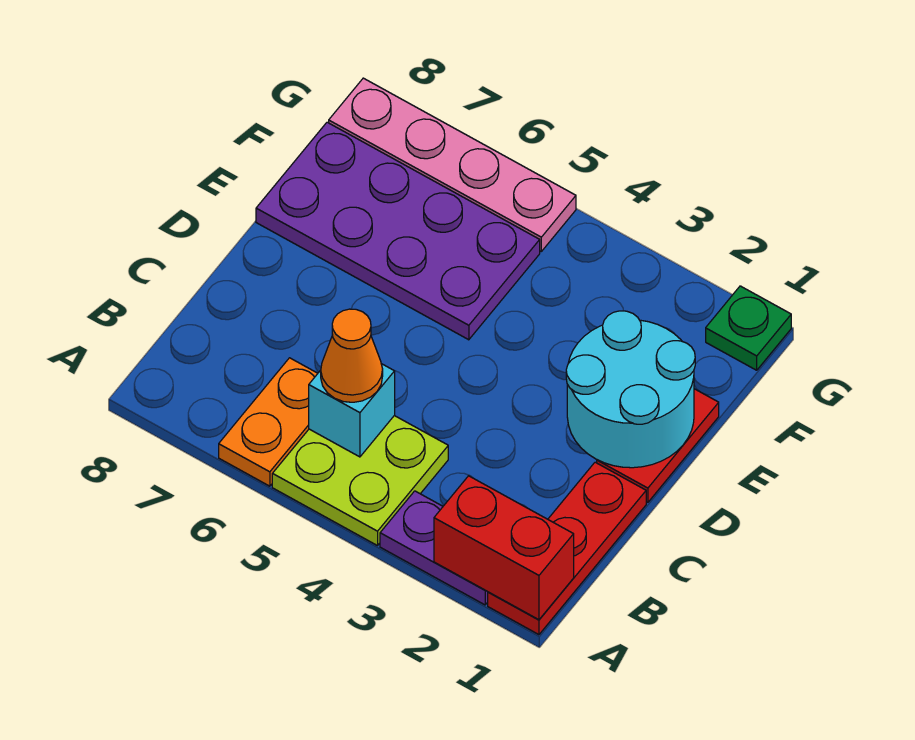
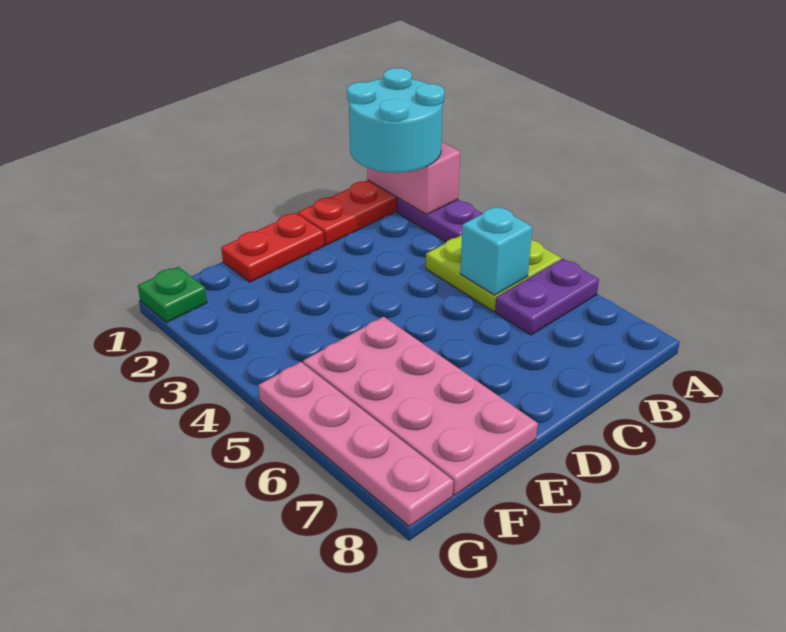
red brick A1:A2 level 2 -> pink brick A1:A2 level 2
orange plate A6:B6 level 1 -> purple plate A6:B6 level 1
orange cone B5 level 3 -> none
cyan round brick D1:E2 level 2 -> cyan round brick A1:B2 level 3
purple plate E5:F8 level 1 -> pink plate E5:F8 level 1

